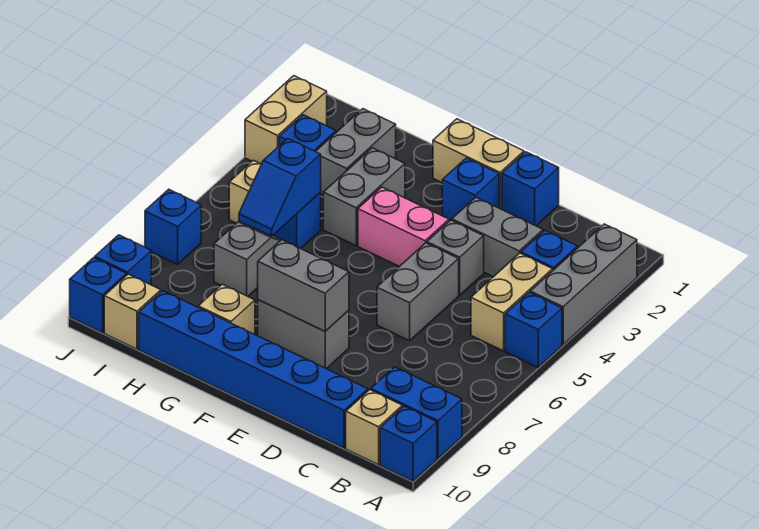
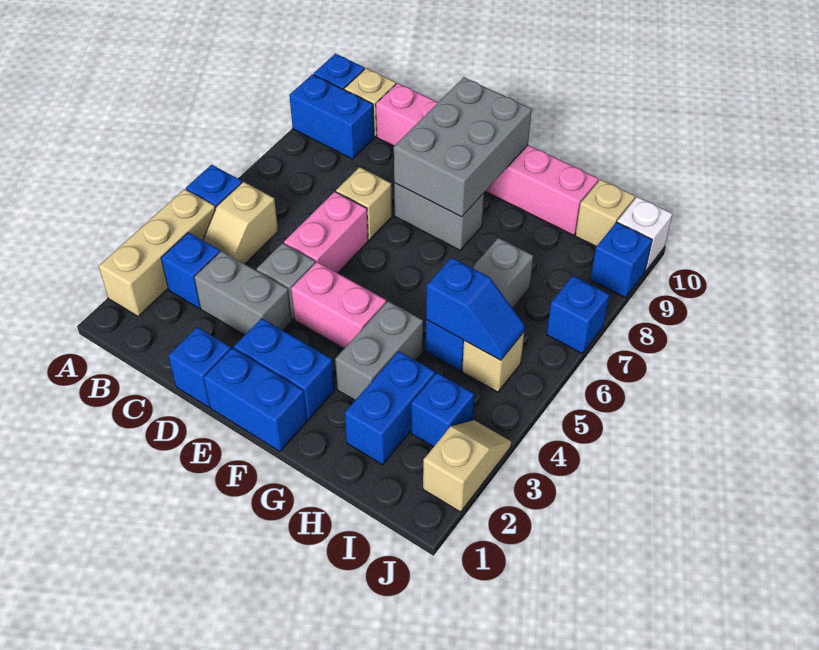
grey brick A2:A4 level 1 -> tan brick A2:A4 level 1
tan brick B4:B5 level 1 -> tan slope B4:B5 level 1 top 5
blue brick C10:H10 level 1 -> pink brick C10:H10 level 1
grey brick D5:D6 level 1 -> pink brick D5:D6 level 1
tan brick E1:F1 level 1 -> blue brick E1:F1 level 1
blue brick E2 level 1 -> blue brick E2:F2 level 1
grey brick E8:F8 level 2 -> grey brick E8:F10 level 2
tan brick G9 level 1 -> tan brick D7 level 1
grey brick H2:H3 level 1 -> blue brick H2:H3 level 1
blue slope H5:H6 level 2 top 5 -> blue slope H5:I5 level 2 top H
tan brick J2:J3 level 1 -> tan slope J2:J3 level 1 top 2
blue brick J10 level 1 -> white brick J10 level 1

